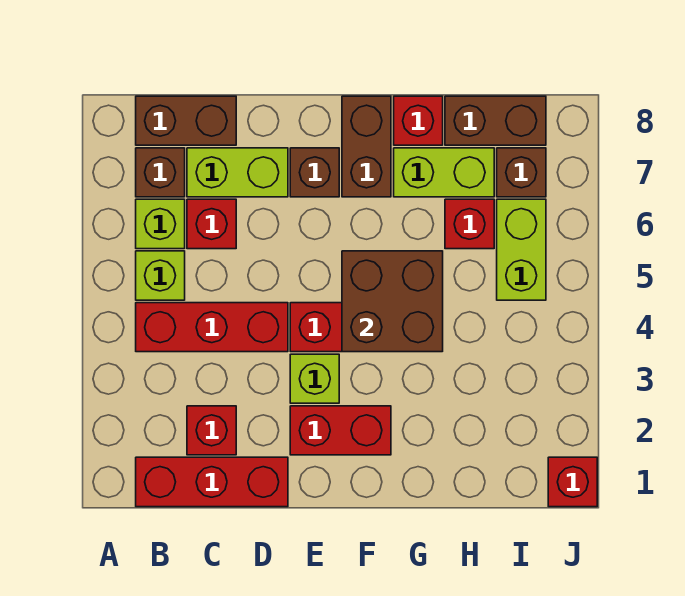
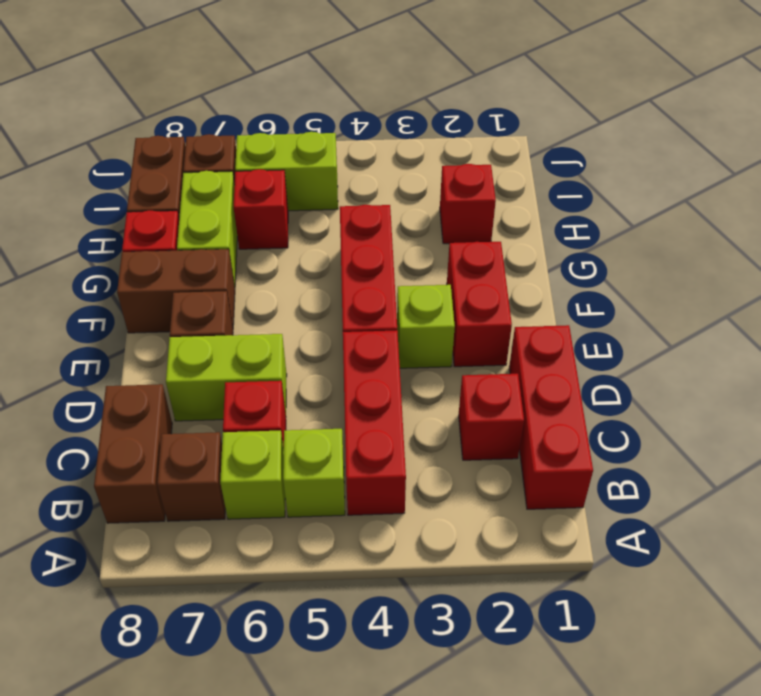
lime brick C7:D7 level 1 -> lime brick D6:D7 level 1
brown brick F4:G5 level 2 -> none
red brick J1 level 1 -> red brick H2 level 1

